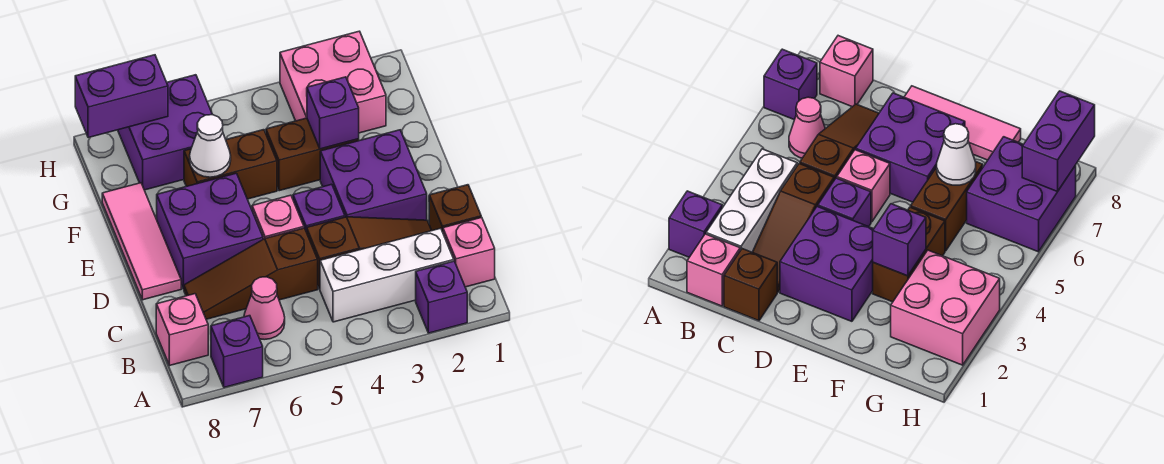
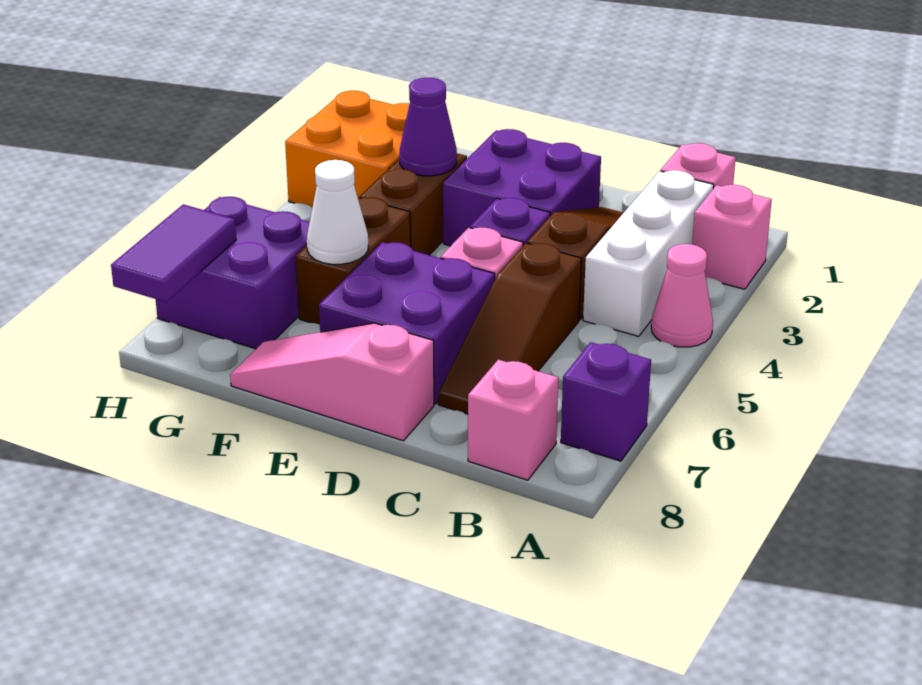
purple brick A2 level 1 -> pink brick A2 level 1
pink cone B6 level 1 -> pink cone A4 level 1
brown brick C1 level 1 -> none
pink tile D8:F8 level 1 -> pink slope D8:F8 level 1 top D
purple brick F3 level 2 -> purple cone F3 level 2
pink brick G2:H3 level 1 -> orange brick G2:H3 level 1
purple brick H7:H8 level 2 -> purple tile H7:H8 level 2

